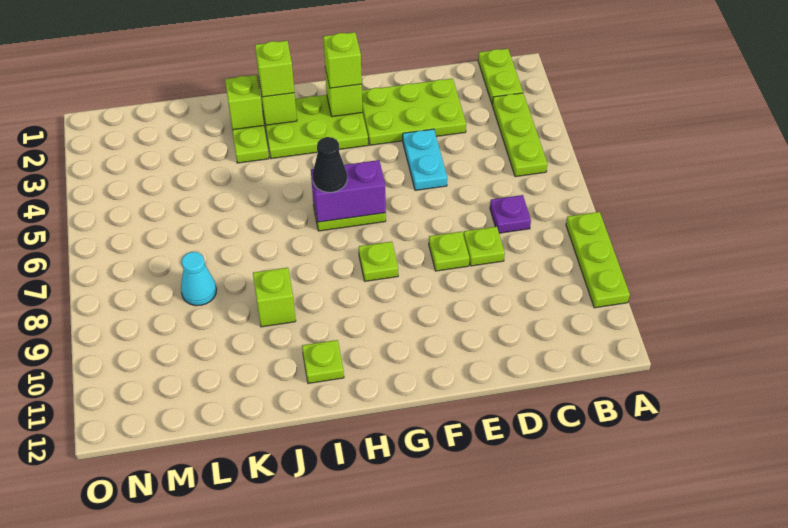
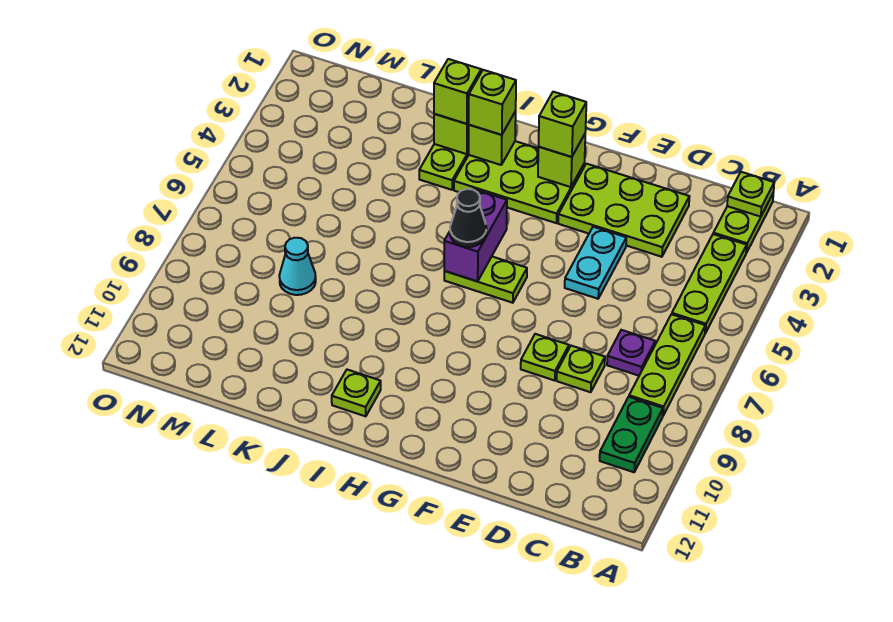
lime plate A8:A10 level 1 -> lime plate B6:B8 level 1
none -> green plate B9:B10 level 1
purple brick G6:H6 level 2 -> purple brick H5:H6 level 2
lime plate G8 level 1 -> lime plate B1 level 2
lime brick J9 level 1 -> lime brick J2 level 3

